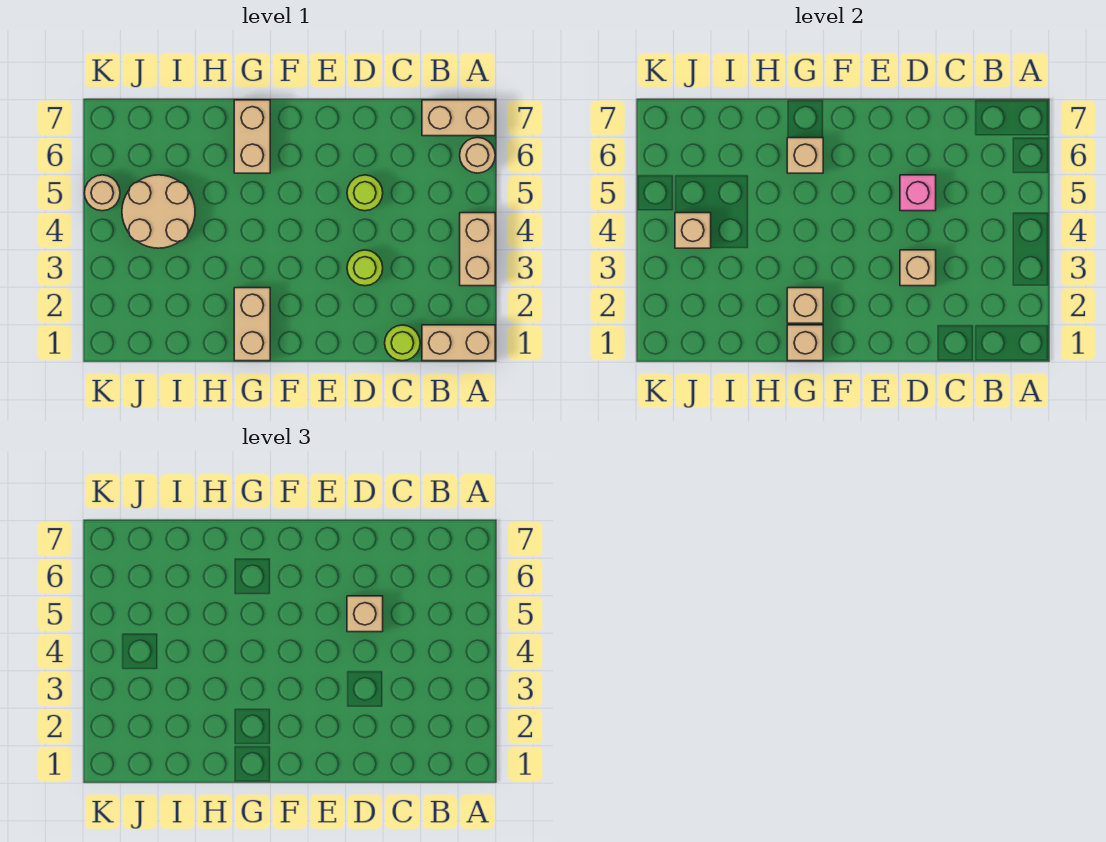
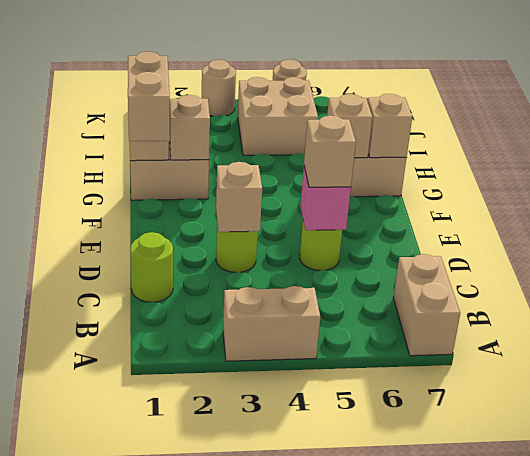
tan brick A1:B1 level 1 -> tan brick F1:G1 level 3
tan round brick A6 level 1 -> tan round brick K3 level 1
tan round brick I4:J5 level 1 -> tan brick I4:J5 level 1
tan brick J4 level 2 -> tan brick G7 level 2

